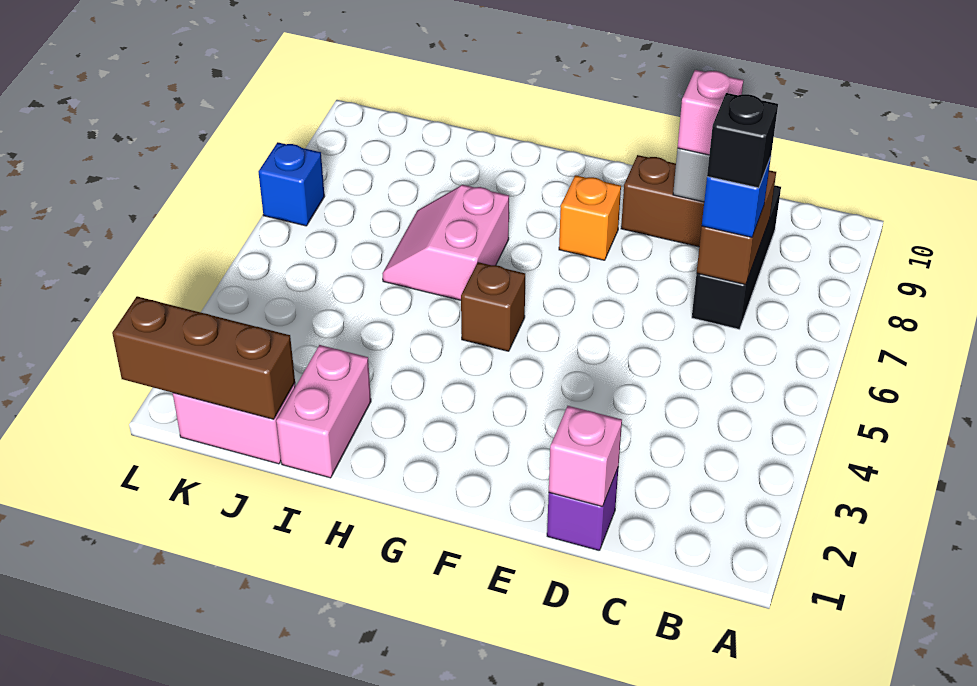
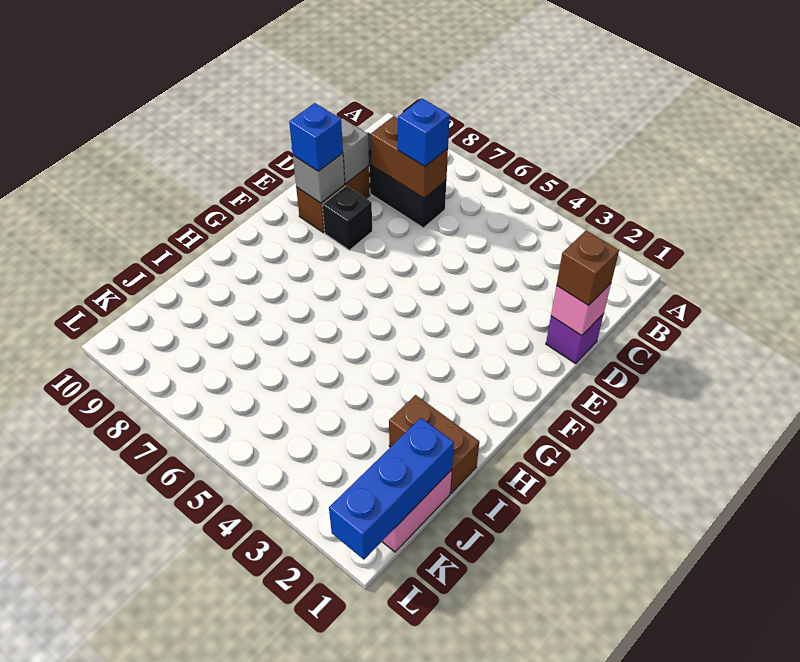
black brick C7 level 4 -> black brick E8 level 1
pink brick D9 level 3 -> none
none -> grey brick E9 level 2
orange brick F8 level 1 -> none
brown brick G5 level 1 -> brown brick D1 level 3
pink slope H6:I7 level 1 top H -> none
pink brick I1:I2 level 1 -> brown brick I1:I2 level 1
brown brick J1:L1 level 2 -> blue brick J1:L1 level 2
blue brick L7 level 1 -> blue brick E9 level 3

